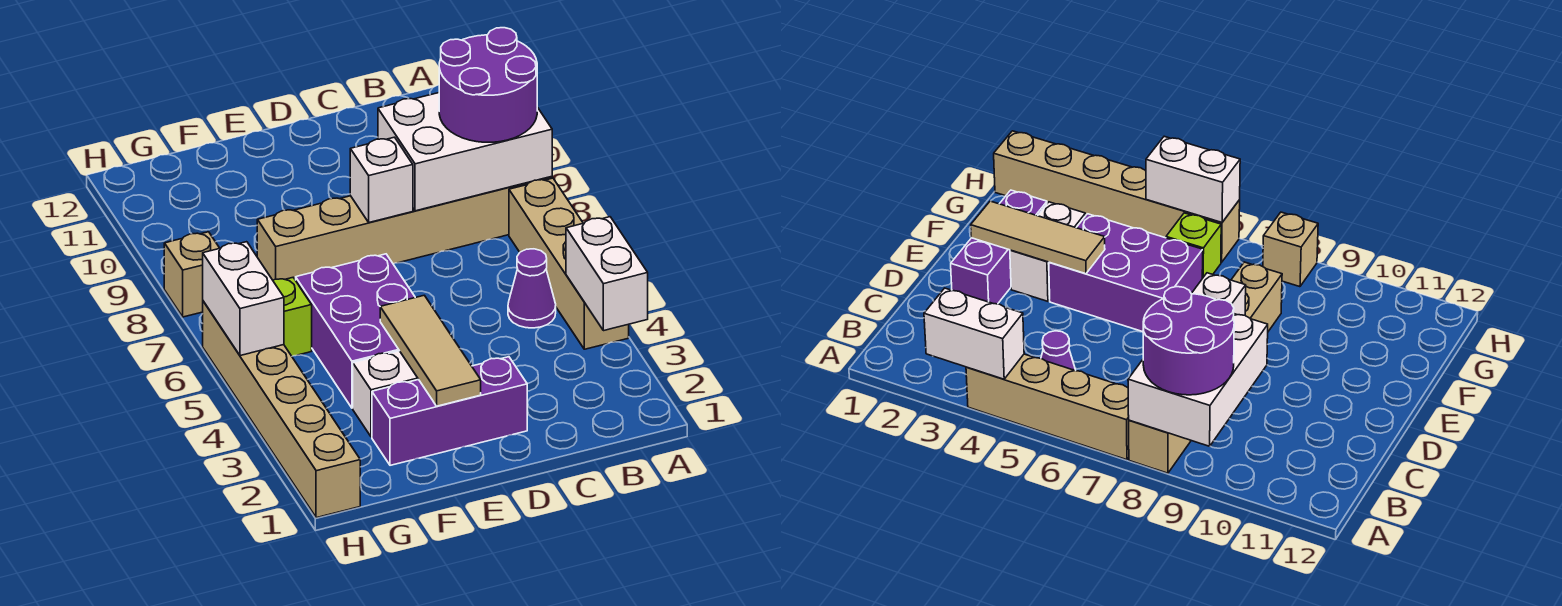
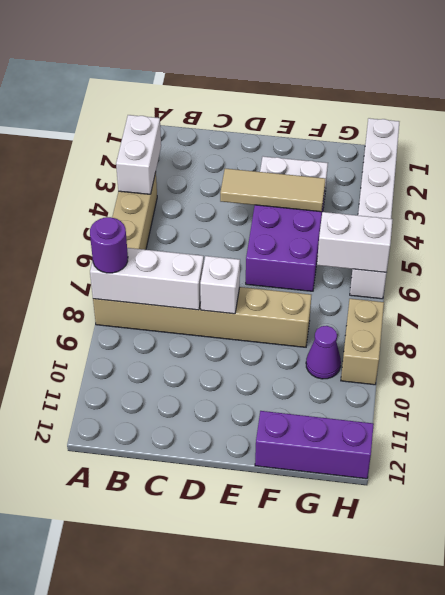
white brick A8:C9 level 2 -> white brick A8:C8 level 2
purple round brick A8:B9 level 3 -> purple round brick A8 level 3
purple cone B5 level 1 -> purple cone G9 level 1
purple brick D2:F2 level 1 -> purple brick F12:H12 level 1
tan tile E2:E4 level 2 -> tan tile D4:F4 level 2
lime brick G6 level 1 -> none
tan brick H1:H6 level 1 -> white brick H1:H6 level 1
white brick H5:H6 level 2 -> white brick G6:H6 level 2
tan brick H8 level 1 -> tan brick H8:H9 level 1

